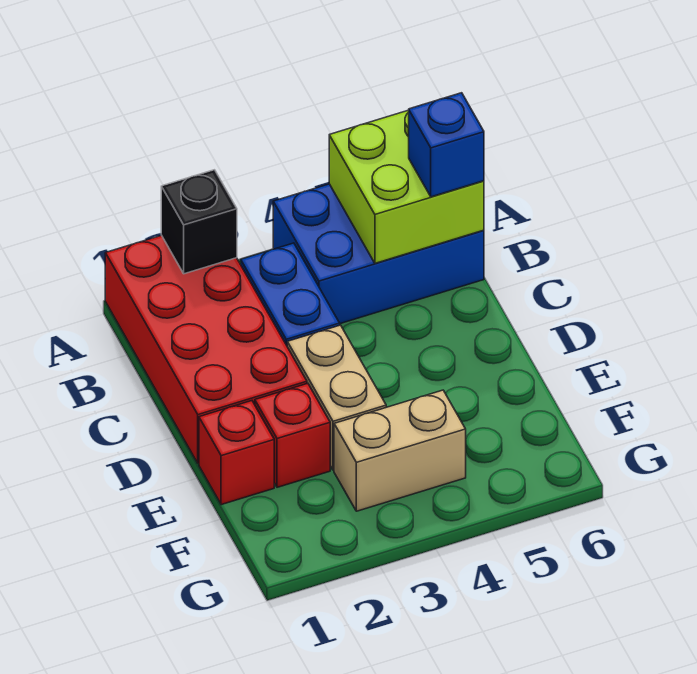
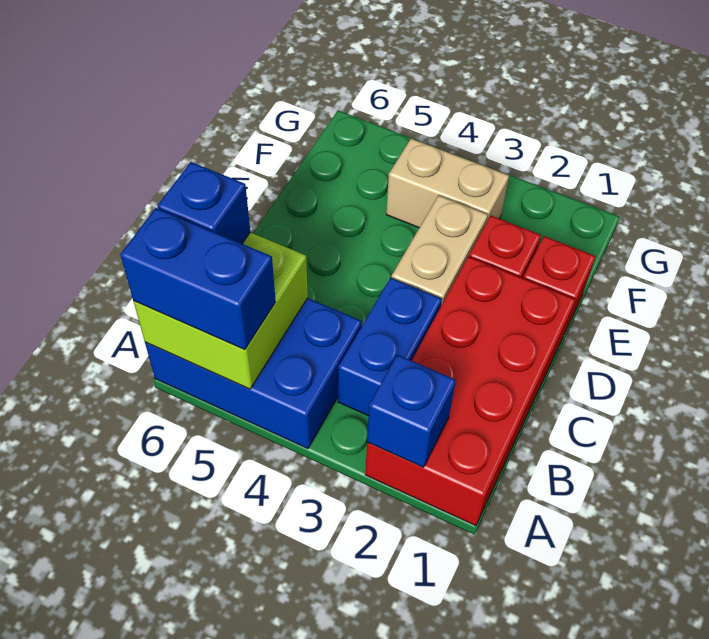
black brick A2 level 2 -> blue brick A2 level 2
none -> blue brick A5:A6 level 3

